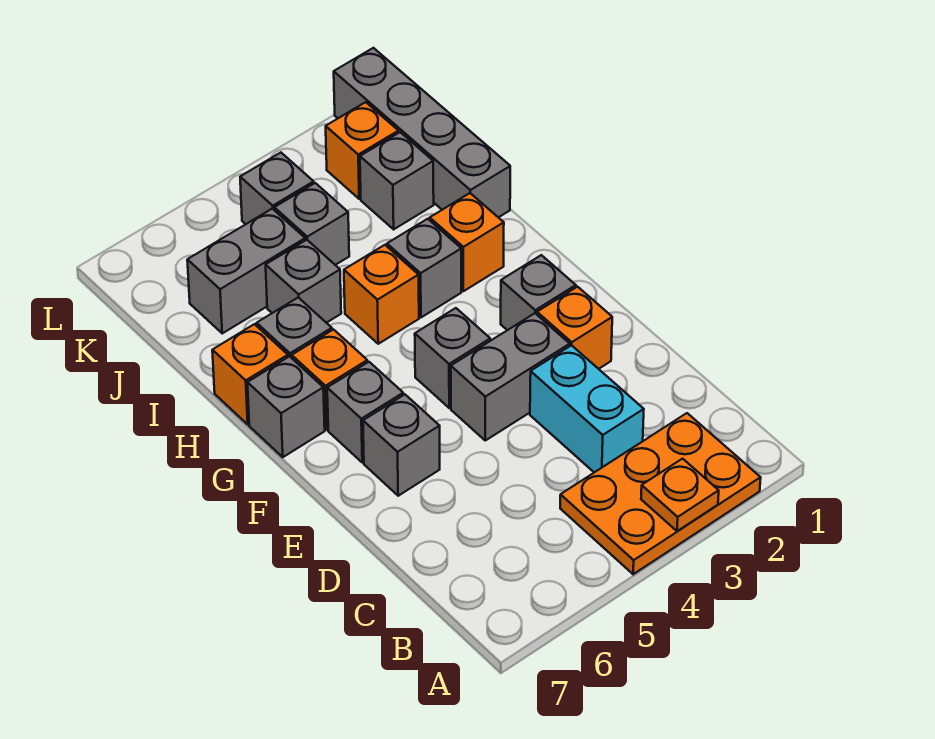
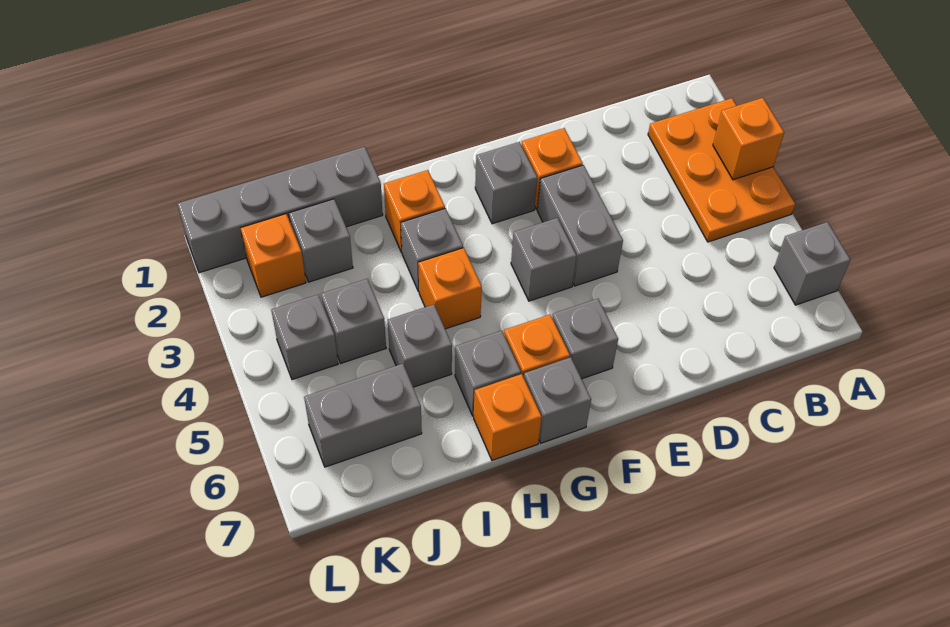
orange plate A3 level 2 -> orange brick A3 level 2
cyan brick C3:D3 level 1 -> none
grey brick E6 level 1 -> grey brick A6 level 1
grey brick J5:J6 level 1 -> grey brick J6:K6 level 1

